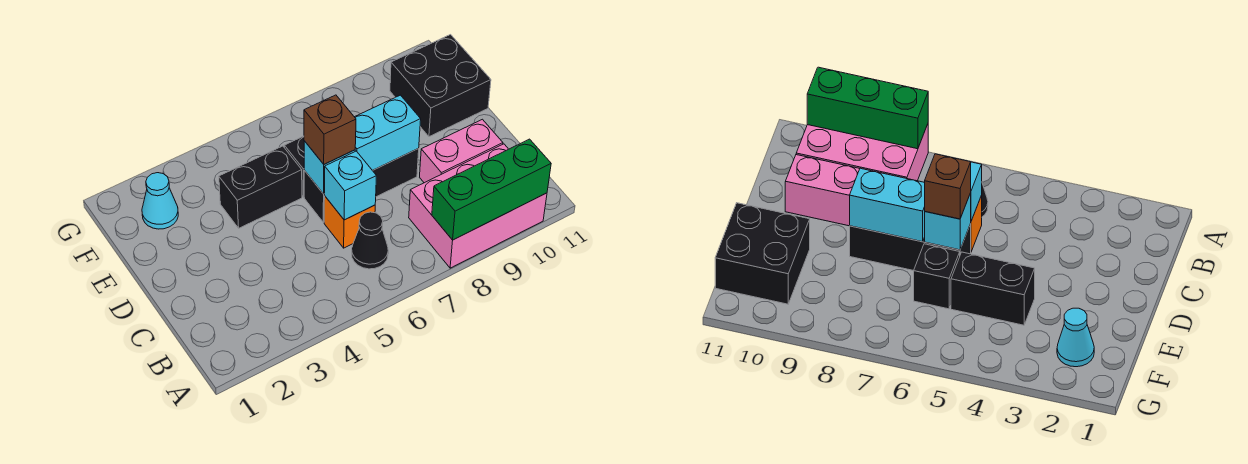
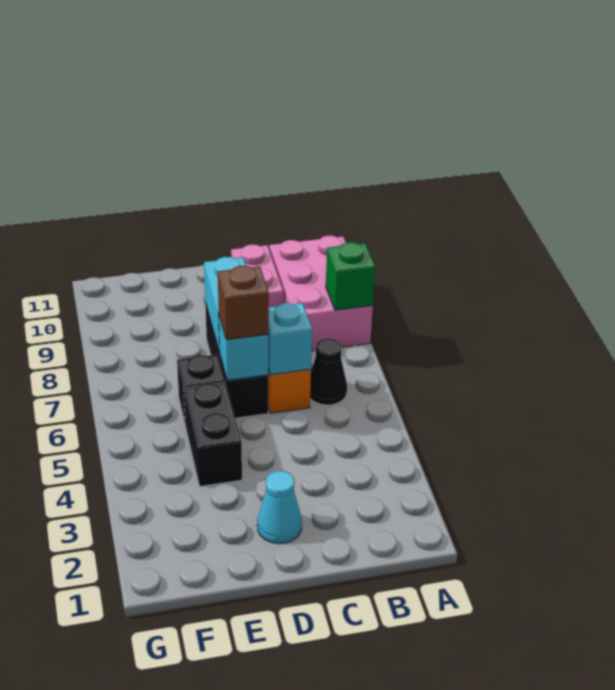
green brick A8:A10 level 2 -> green brick A8 level 2
black brick E10:F11 level 1 -> none
cyan cone F2 level 1 -> cyan cone D2 level 1

